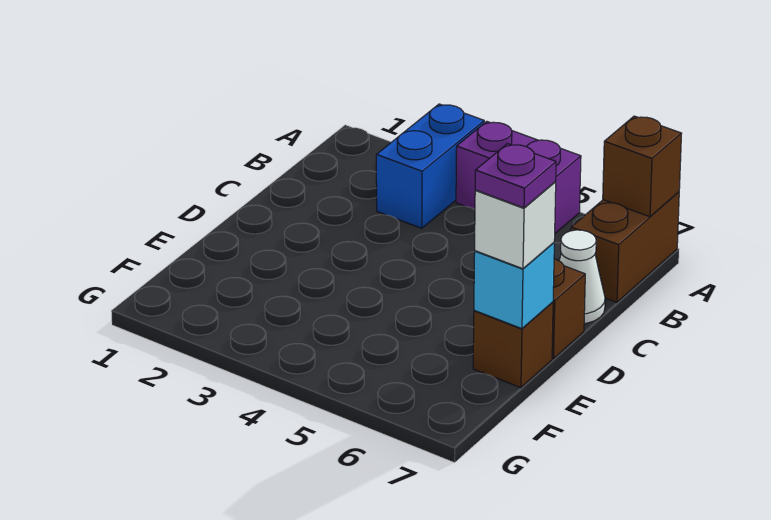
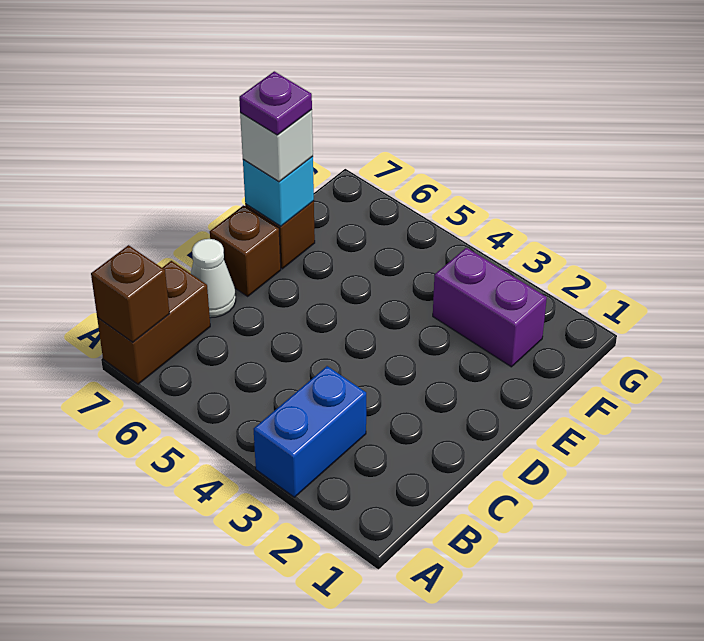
purple brick A4:A5 level 1 -> purple brick F2:F3 level 1

